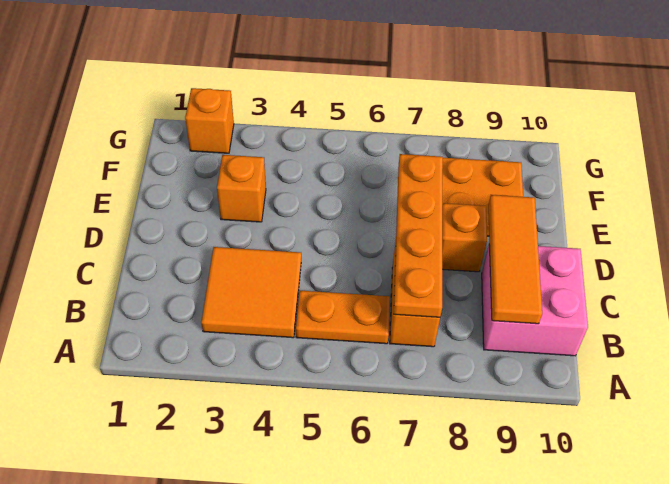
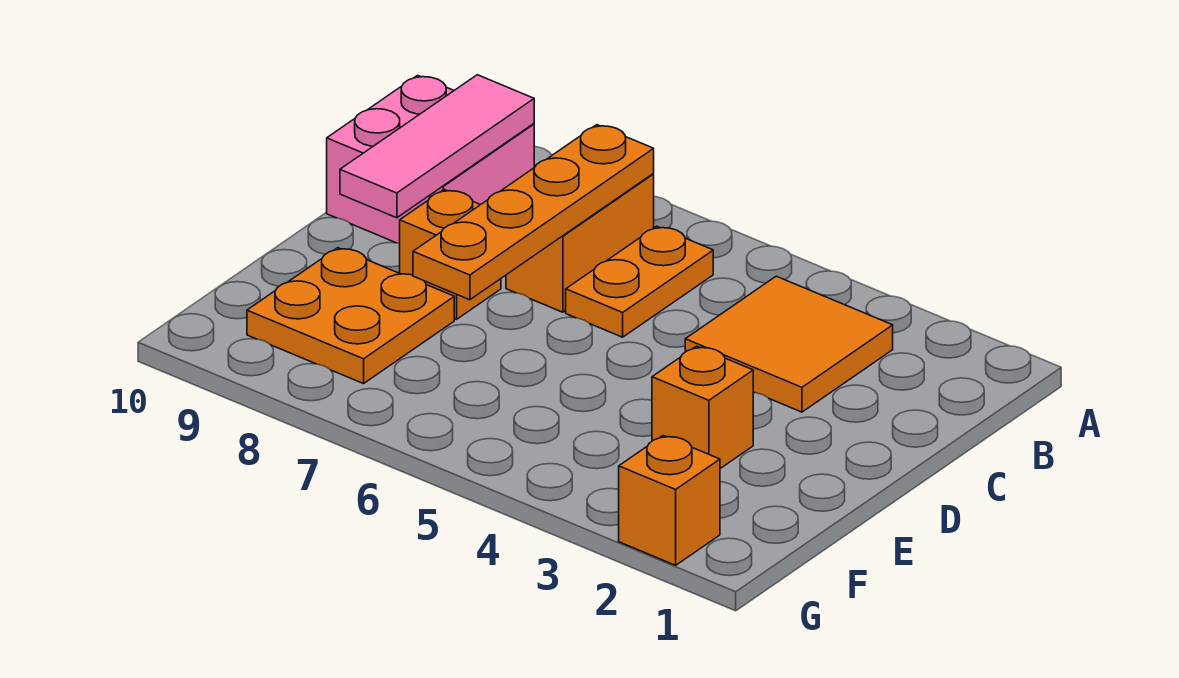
orange plate B5:B6 level 1 -> orange plate B6:C6 level 1
orange tile B9:D9 level 2 -> pink tile B9:D9 level 2

